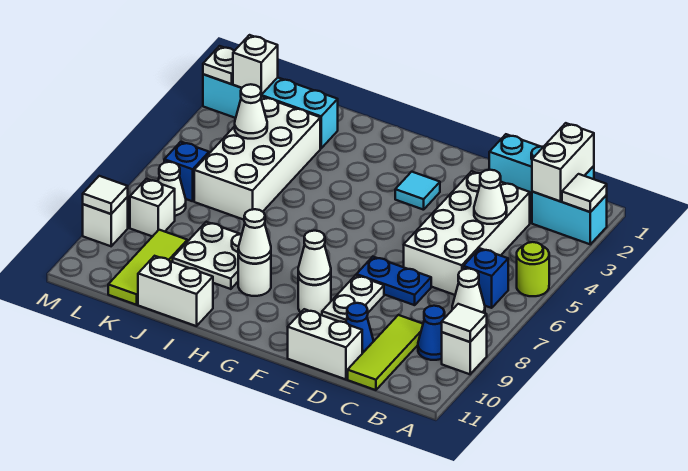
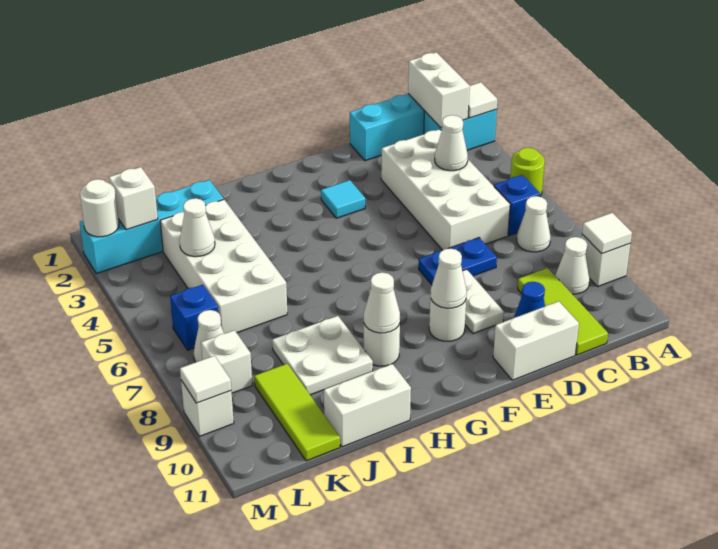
blue cone B9 level 1 -> white cone B9 level 1
white plate M2 level 2 -> white round brick M2 level 2

